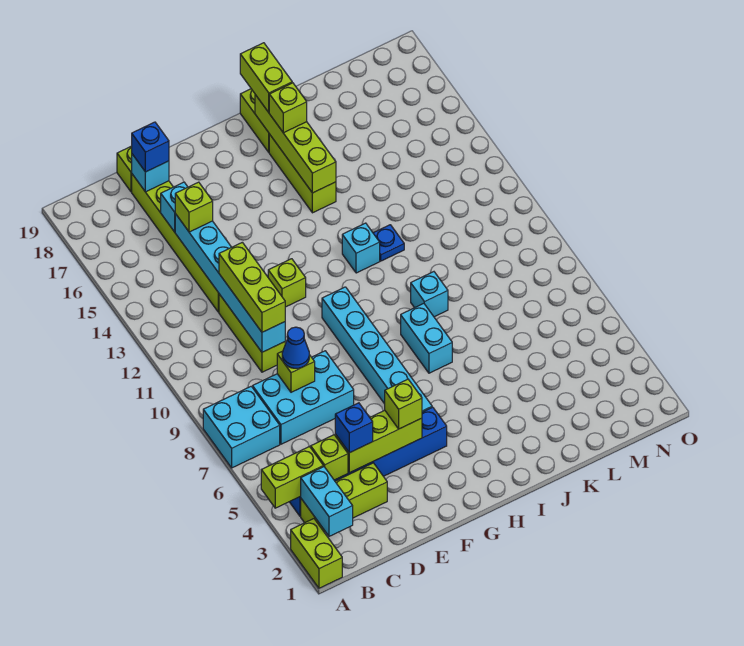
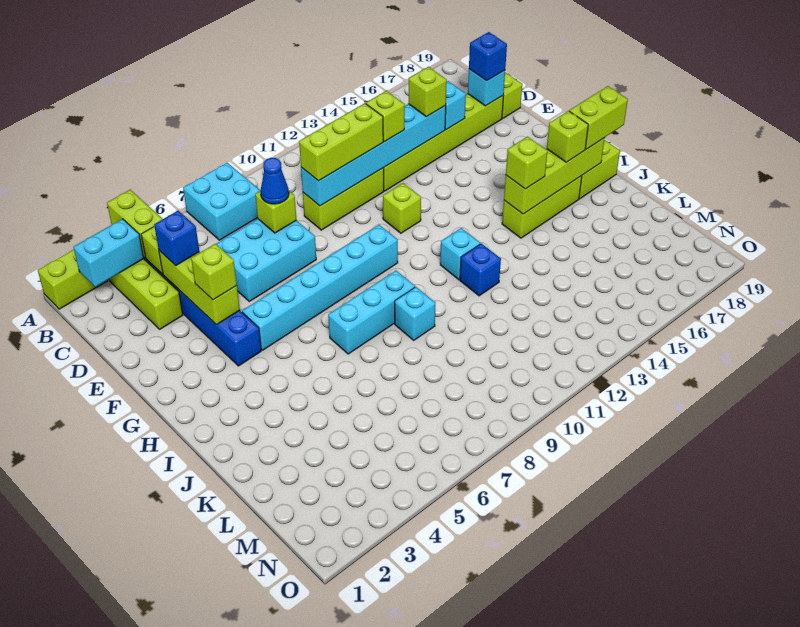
cyan brick C7:E8 level 1 -> cyan brick D6:E8 level 1
none -> lime brick D13 level 3
cyan brick I7:I8 level 1 -> cyan brick I7:I9 level 1
none -> lime brick I15 level 3
blue plate J12 level 1 -> blue brick J12 level 1

